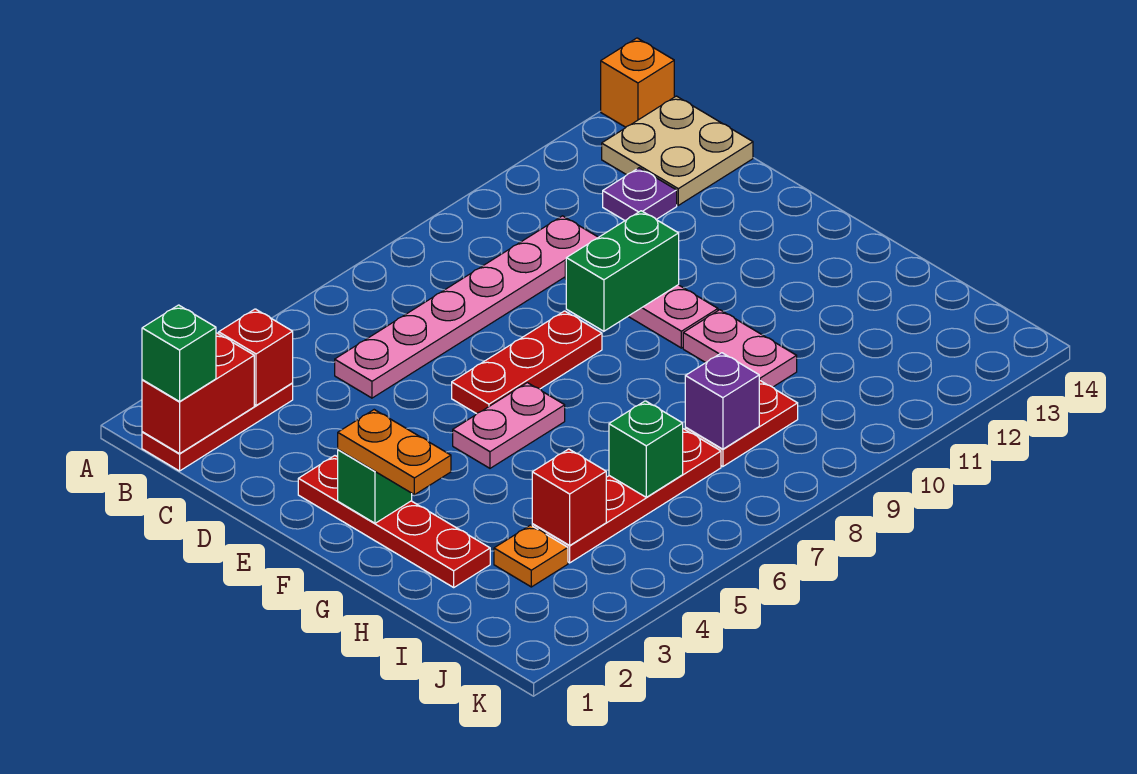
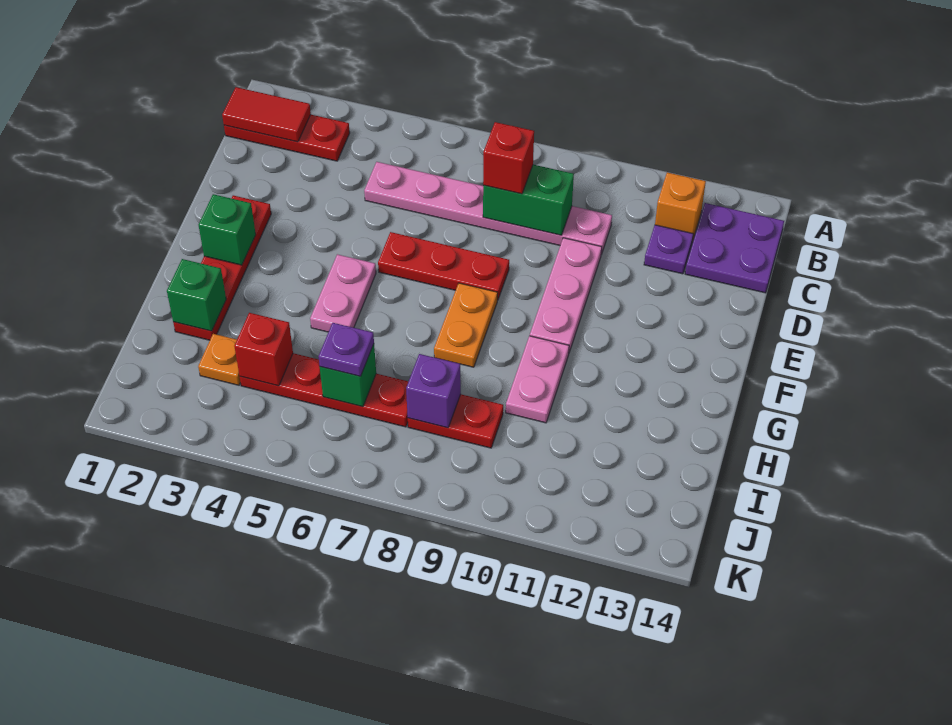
orange brick A14 level 1 -> orange brick B12 level 1
red brick B1:B2 level 2 -> red tile B1:B2 level 2
green brick B1 level 3 -> green brick H2 level 2
red brick B3 level 2 -> red brick C8 level 3
tan plate B13:C14 level 1 -> purple plate B13:C14 level 1
green brick E9:E10 level 2 -> green brick C8:C9 level 2
orange plate F2:G2 level 3 -> orange plate F8:G8 level 1
pink plate F5:F6 level 1 -> pink plate F5:G5 level 1
none -> purple plate I6 level 3

